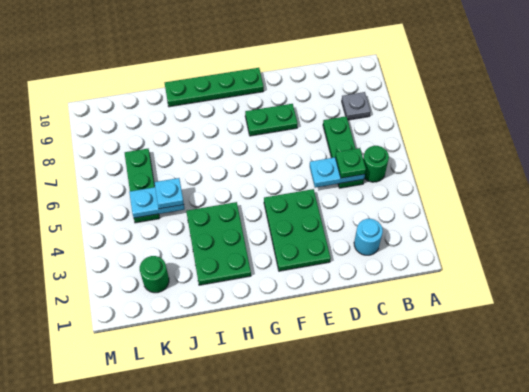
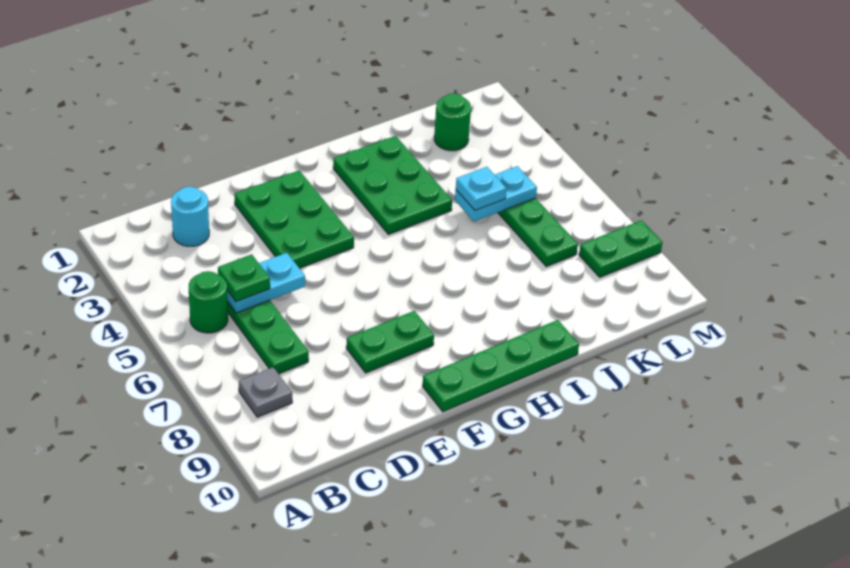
none -> green plate L8:M8 level 1

